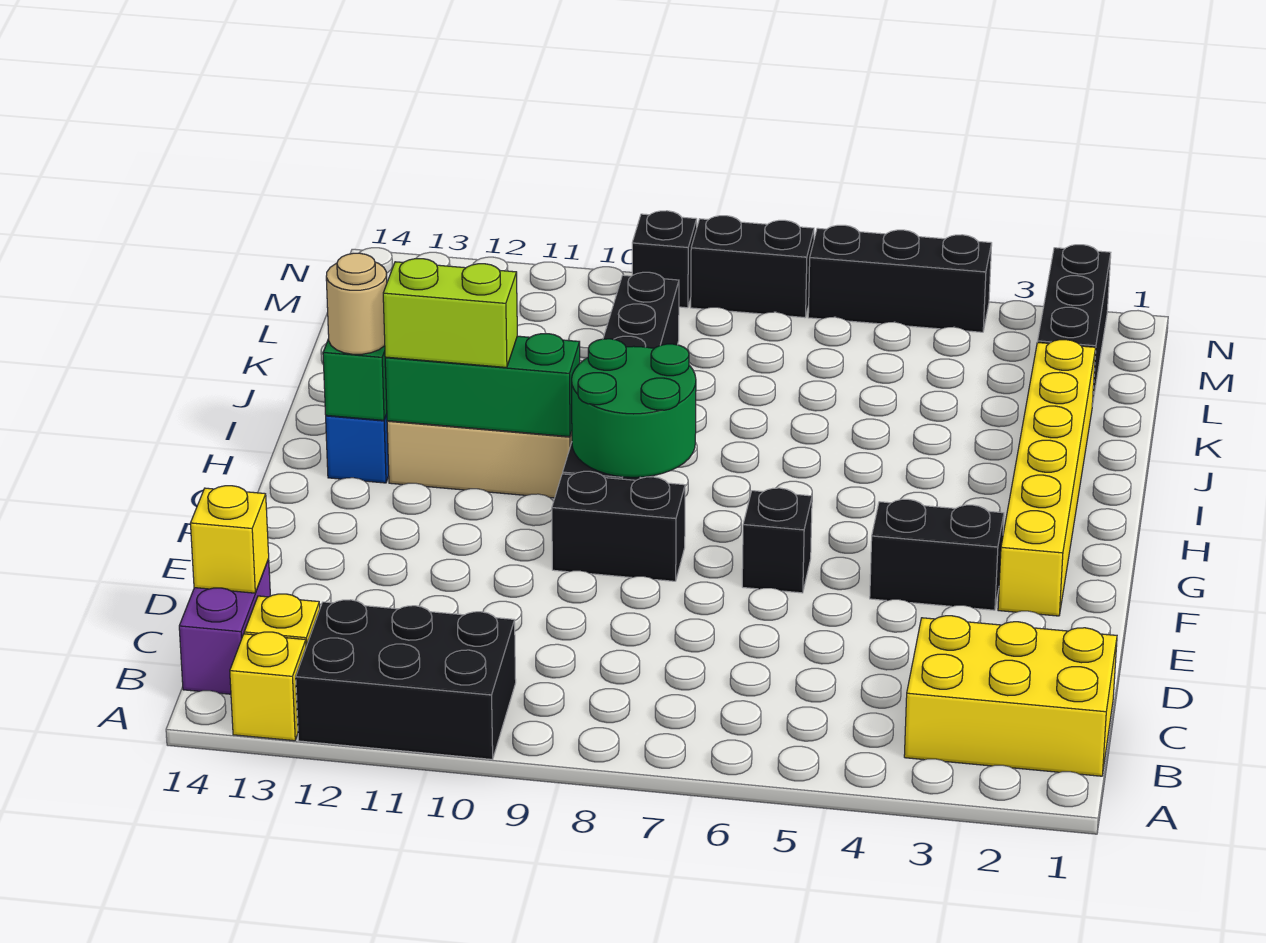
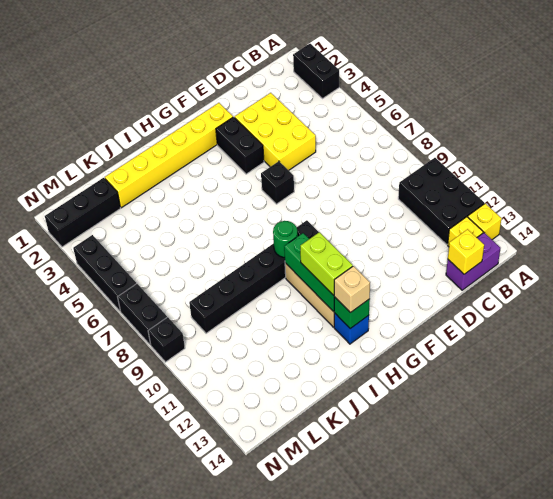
yellow brick B1:C3 level 1 -> yellow brick D3:E5 level 1
black brick F8:F9 level 1 -> black brick A2:A3 level 1
green round brick G8:H9 level 2 -> green round brick H9 level 2
tan round brick H13 level 3 -> tan brick H13 level 3

